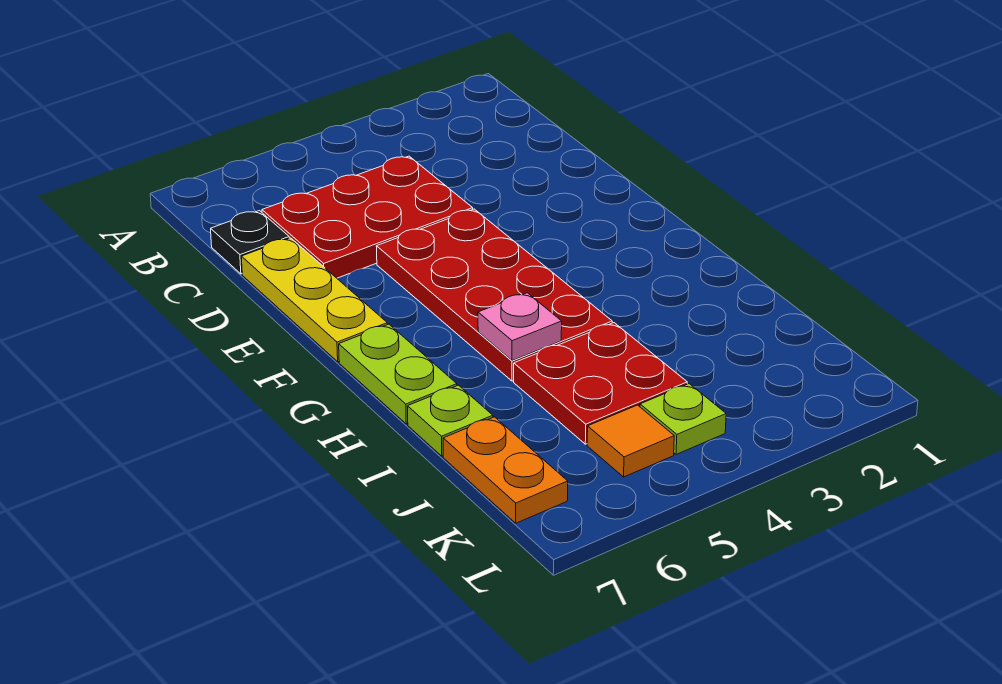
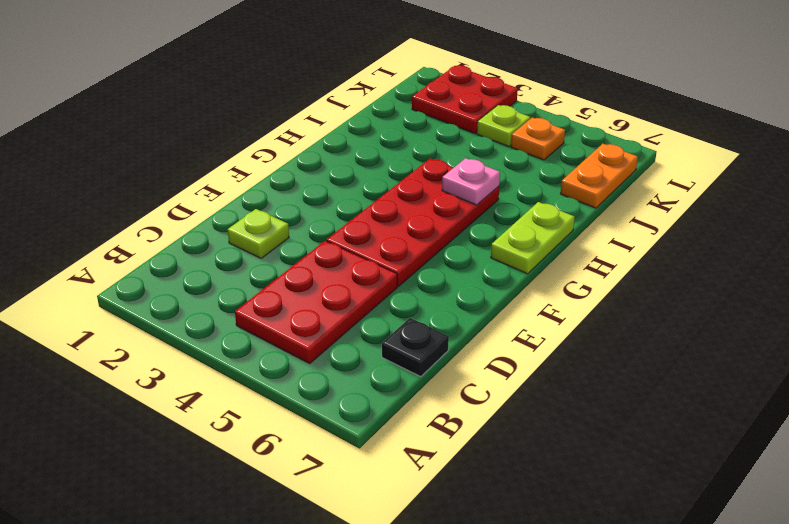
red plate C4:D6 level 1 -> red plate B4:D5 level 1
yellow plate D7:F7 level 1 -> none
red plate I4:J5 level 1 -> red plate K2:L3 level 1
lime plate I7 level 1 -> lime plate D2 level 1
orange tile K5 level 1 -> orange plate K5 level 1

